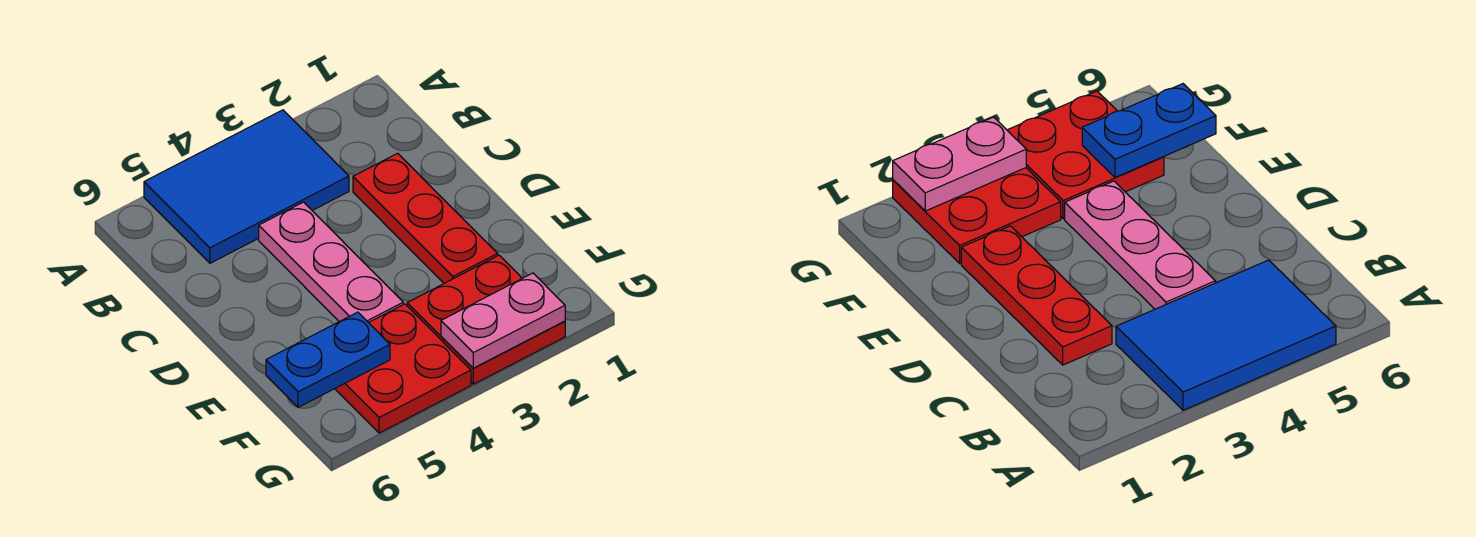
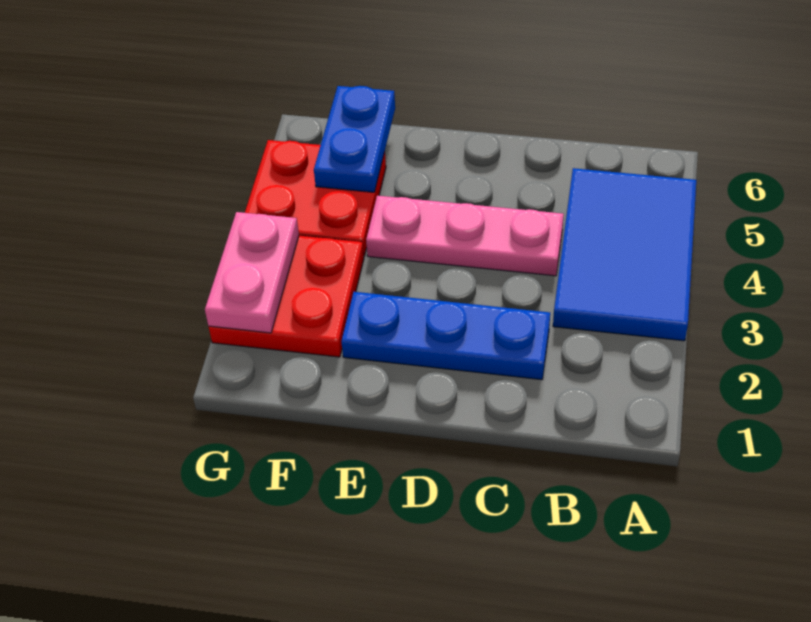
red plate C2:E2 level 1 -> blue plate C2:E2 level 1

